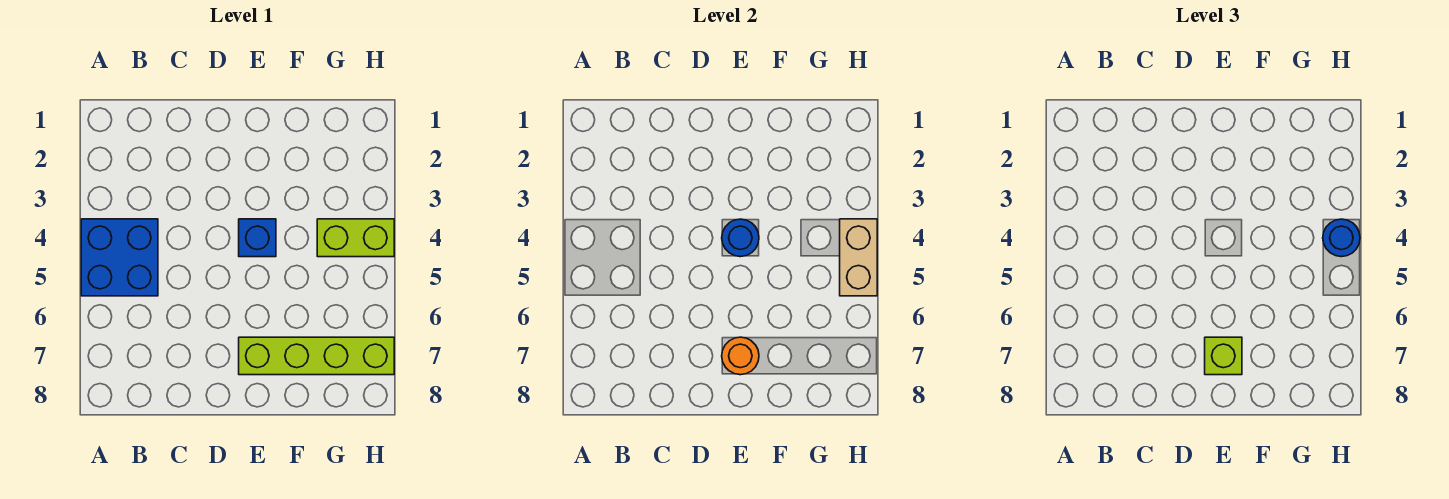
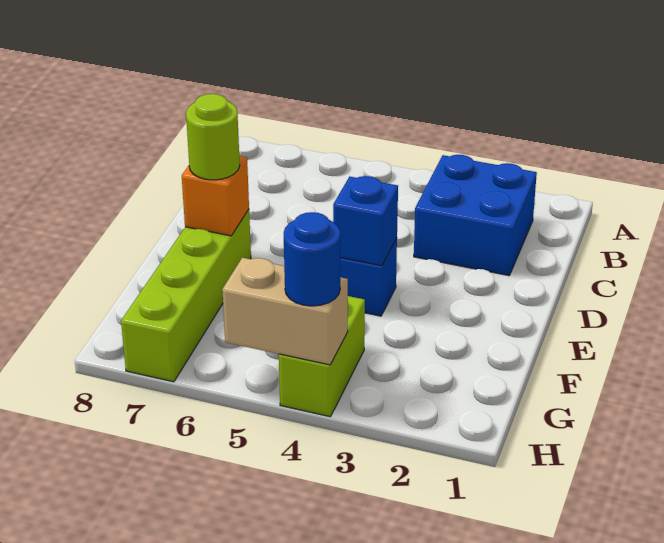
blue brick A4:B5 level 1 -> blue brick B2:C3 level 1
blue round brick E4 level 2 -> blue brick E4 level 2
orange round brick E7 level 2 -> orange brick E7 level 2
lime brick E7 level 3 -> lime round brick E7 level 3

